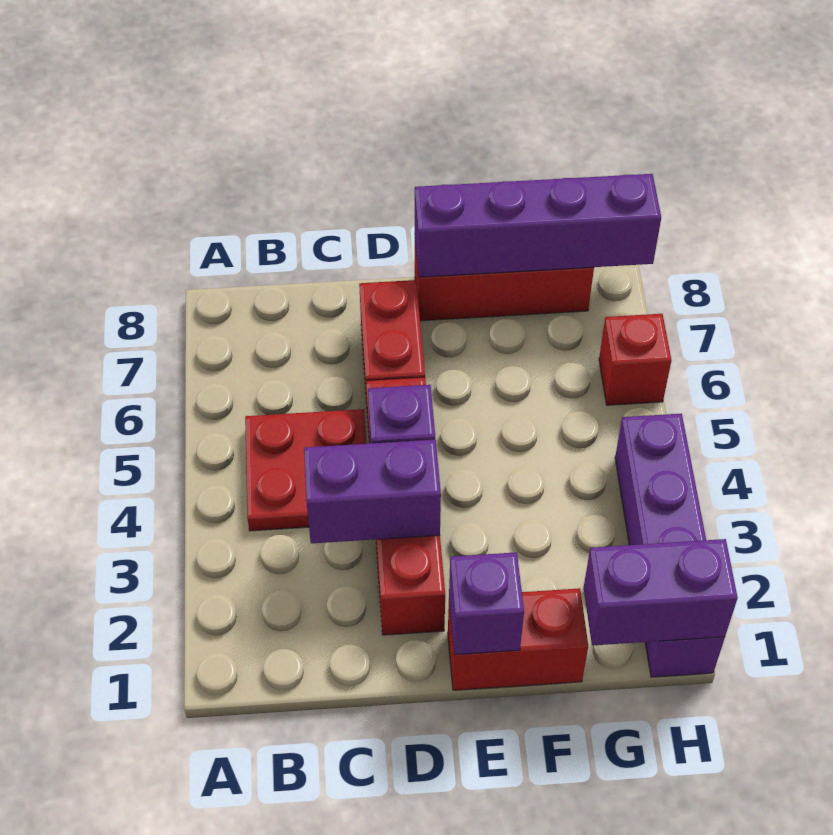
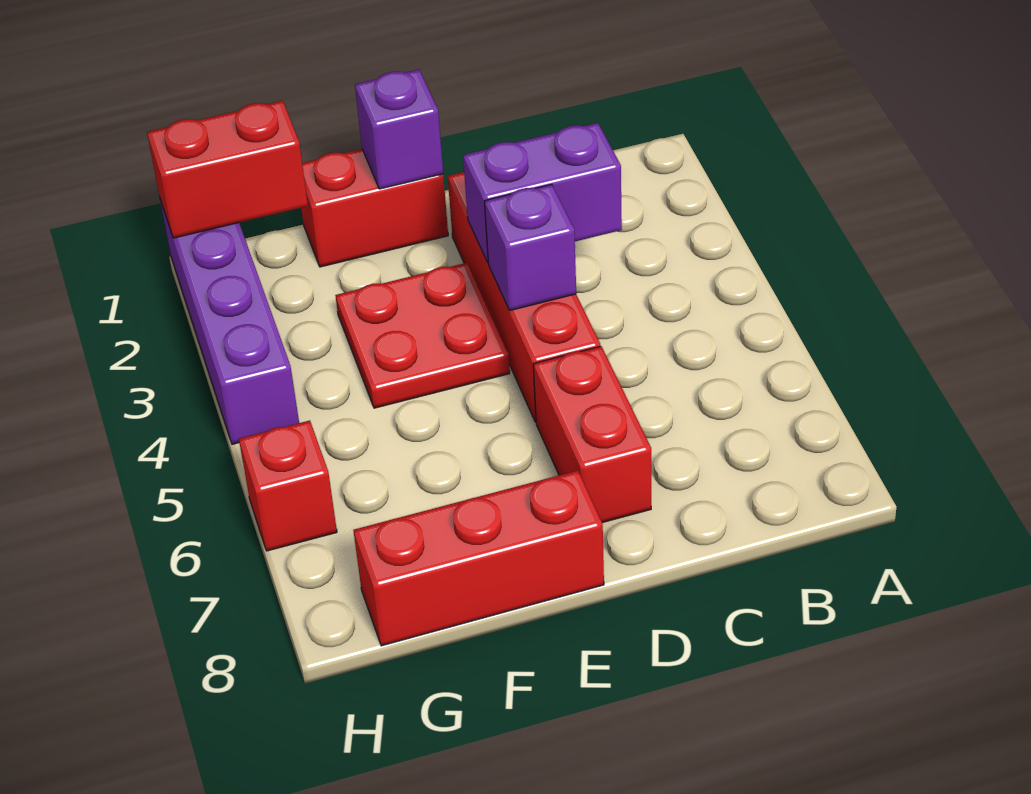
red plate B4:C5 level 1 -> red plate E3:F4 level 1
purple brick E8:H8 level 2 -> none
purple brick G1:H1 level 2 -> red brick G1:H1 level 2

